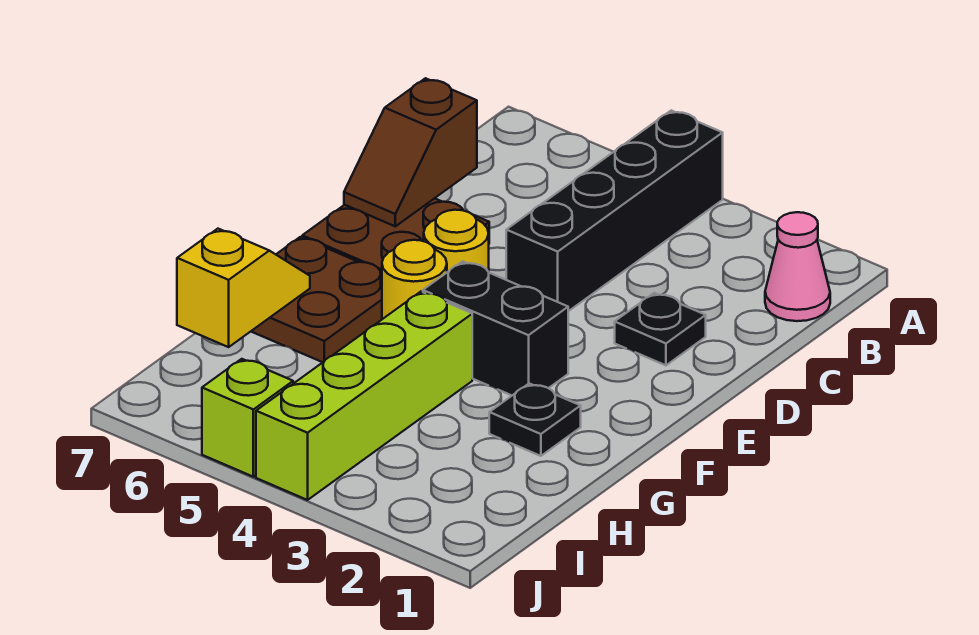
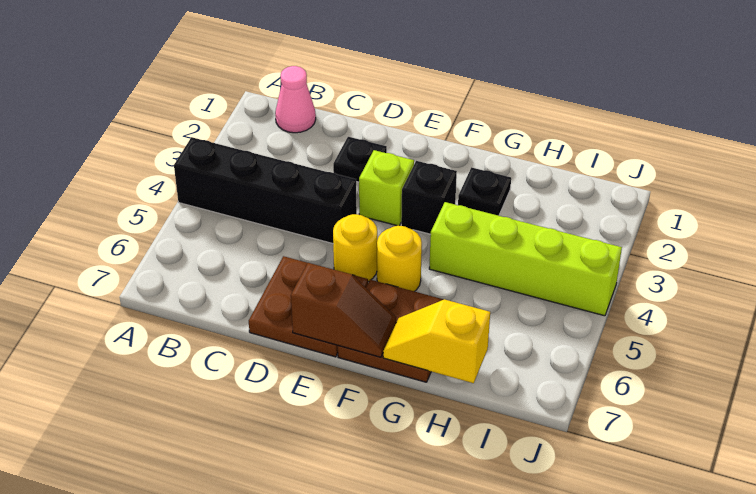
brown slope C7:D7 level 2 top C -> brown slope E7:F7 level 2 top E
black brick F3:F4 level 1 -> black brick F3 level 1
lime brick J5 level 1 -> lime brick E3 level 1

